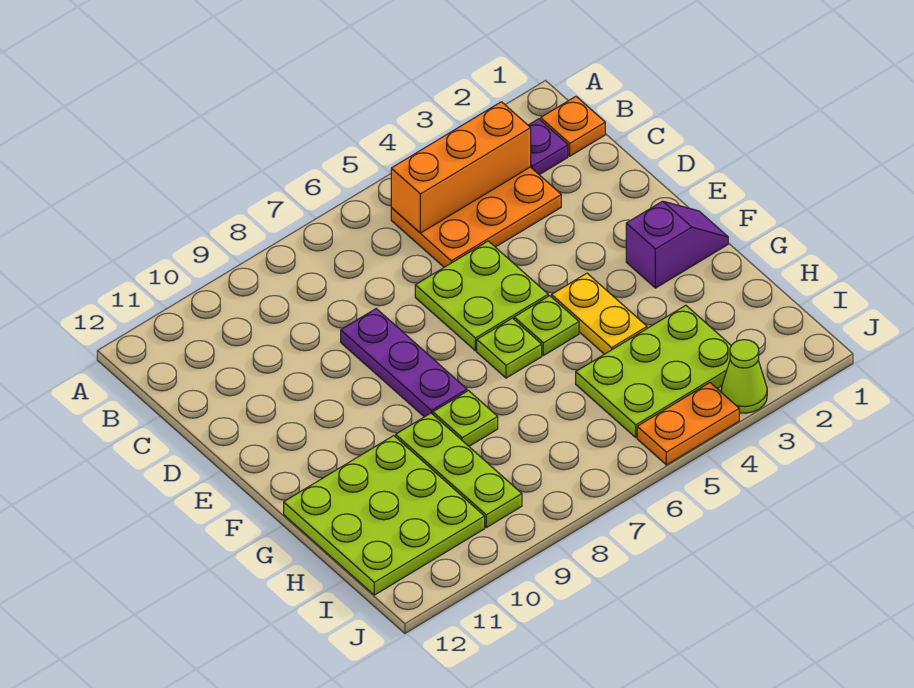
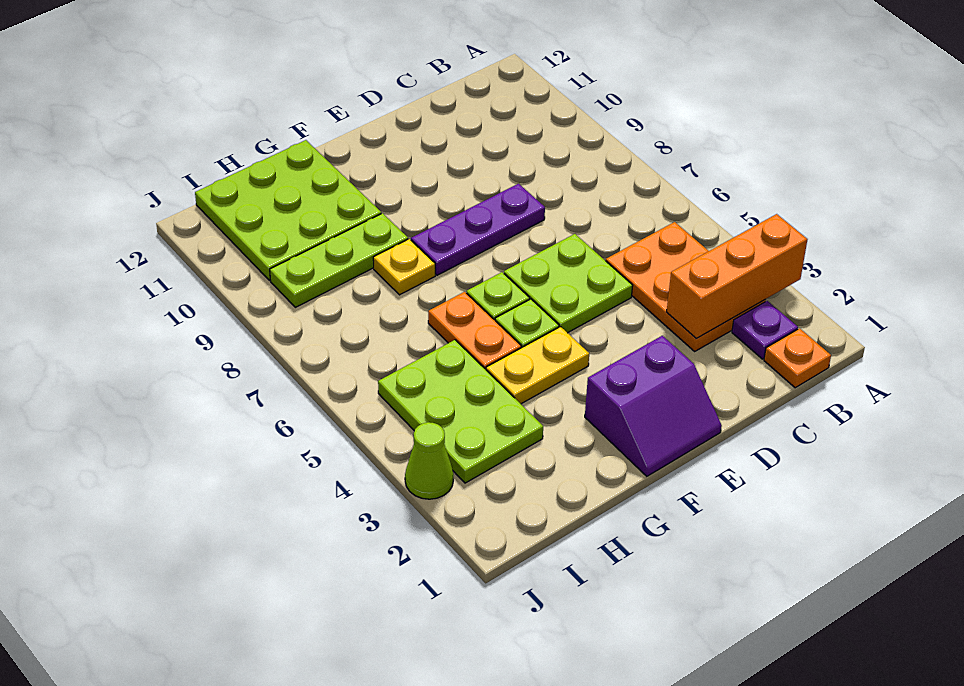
orange brick B3:B5 level 2 -> orange brick A3:C3 level 2
purple slope F1:F2 level 1 top 2 -> purple slope E1:F2 level 1 top 2
lime plate G8 level 1 -> yellow plate G8 level 1
orange plate J4:J5 level 1 -> orange plate G5:G6 level 1

